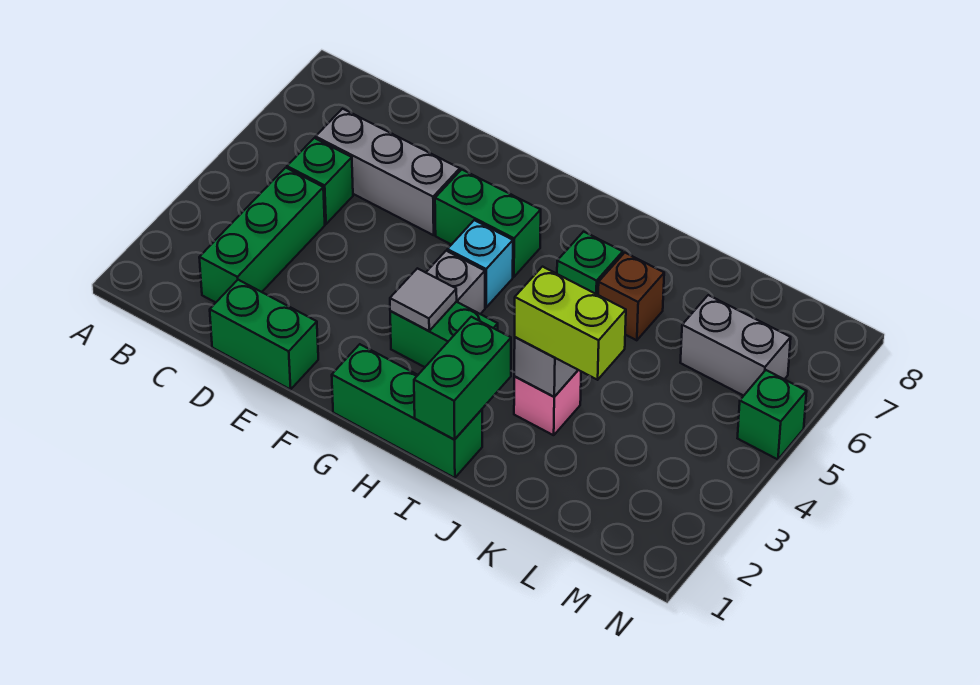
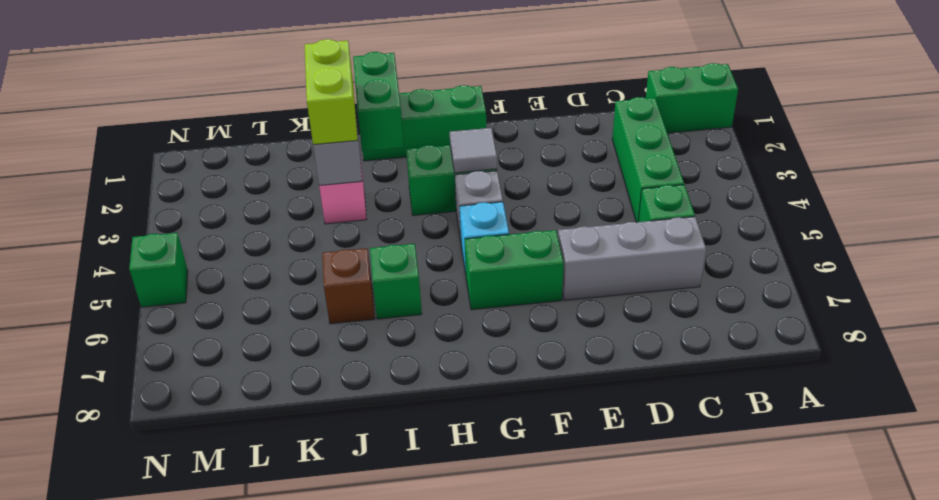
green brick D1:E1 level 1 -> green brick A1:B1 level 1
lime brick J3:K3 level 3 -> lime brick J2:J3 level 3
grey brick L6:M6 level 1 -> none

